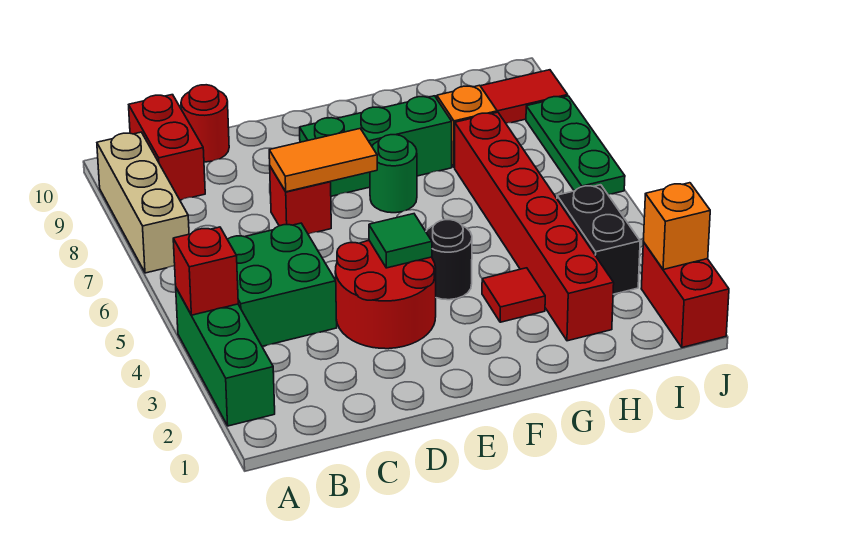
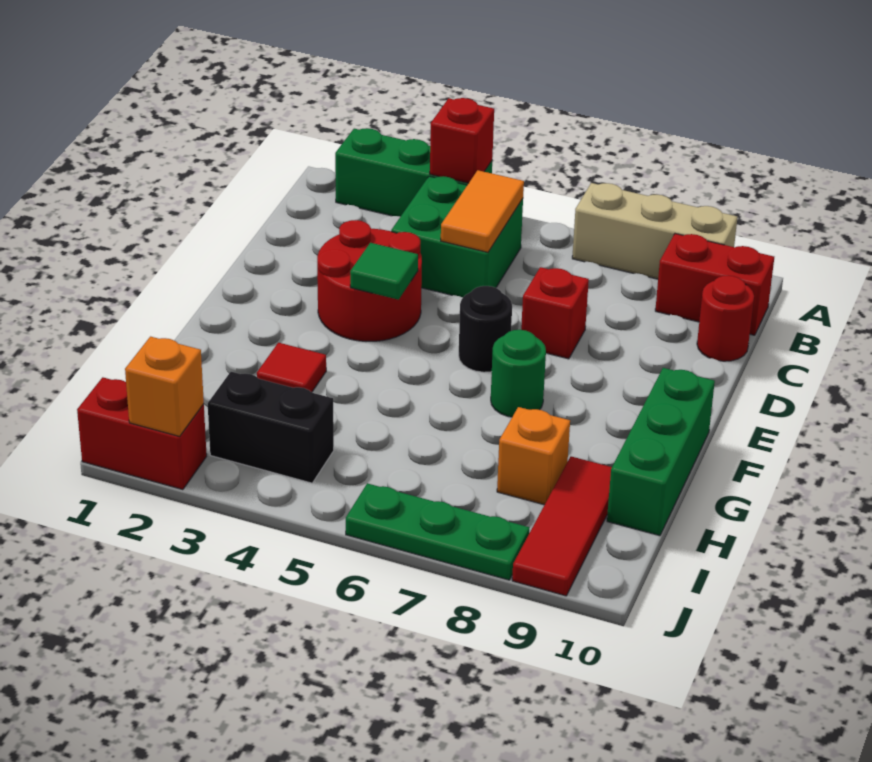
orange tile D7:E7 level 2 -> orange tile B5:C5 level 2
green brick E8:G8 level 1 -> green brick F10:H10 level 1
black round brick F4 level 1 -> black round brick E6 level 1
red brick H2:H7 level 1 -> none

